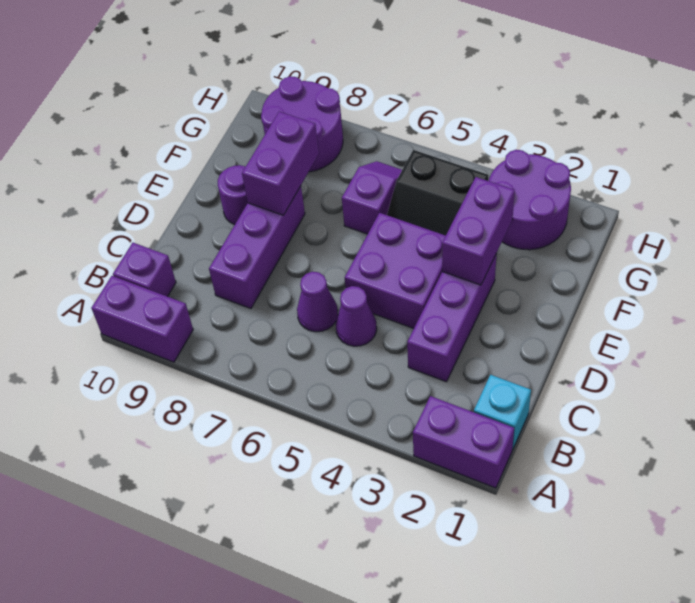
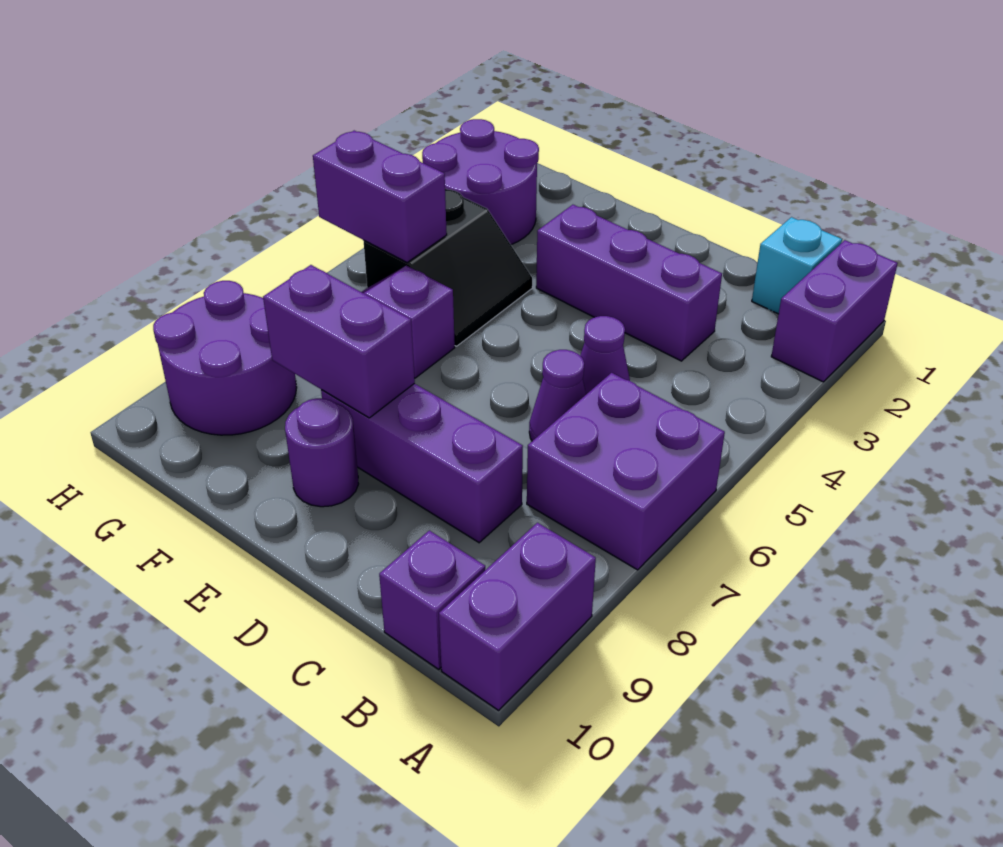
purple brick D4:E5 level 1 -> purple brick A6:B7 level 1
purple brick E3:F3 level 2 -> purple brick G5:H5 level 2

